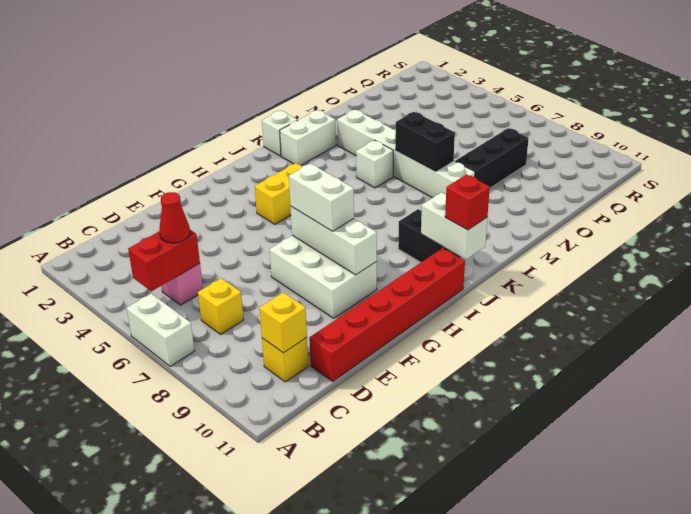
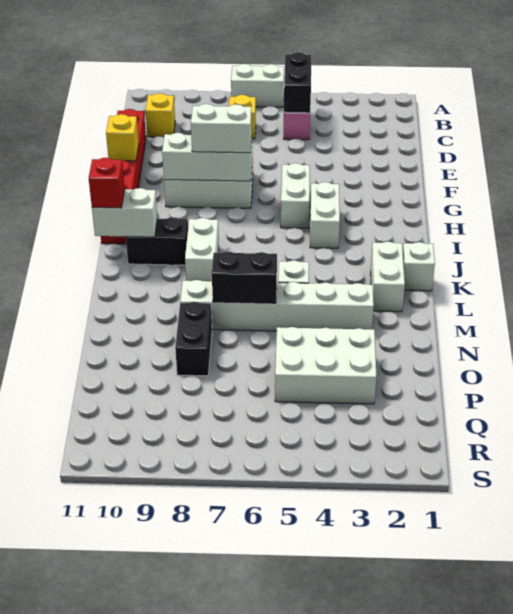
red brick B5:C5 level 2 -> black brick B5:C5 level 2
red cone C5 level 3 -> none
yellow brick C10 level 2 -> yellow brick F11 level 2
none -> white brick G5:H5 level 1
yellow brick H4:I4 level 1 -> white brick H4:I4 level 1
none -> white brick J8:K8 level 1
black brick N8:P8 level 1 -> black brick N8:O8 level 1
none -> white brick O3:P5 level 1

